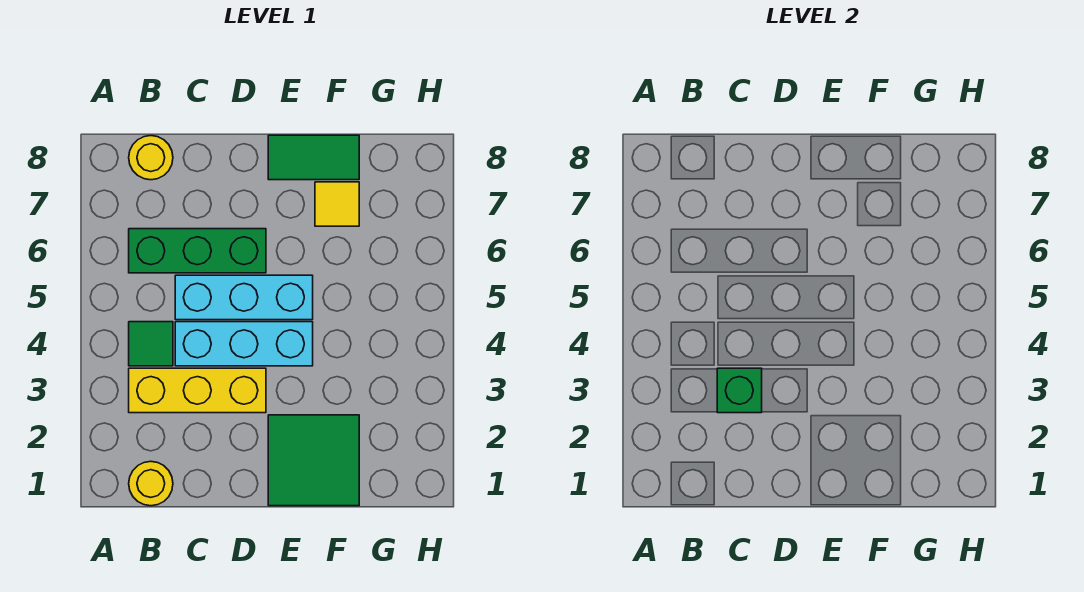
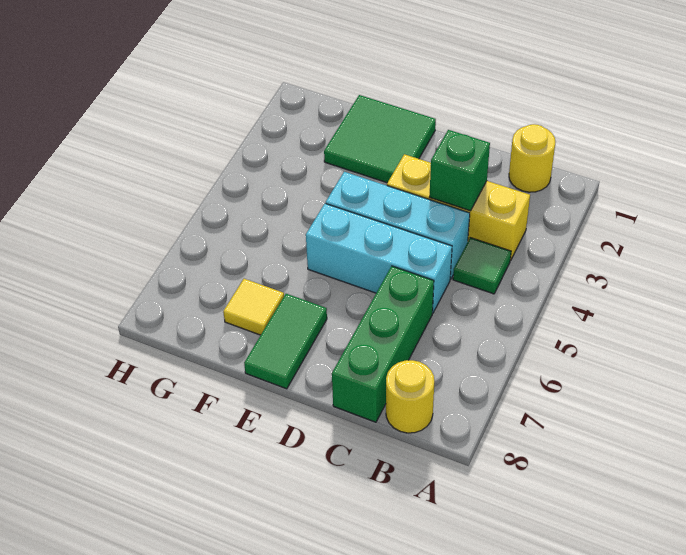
green brick B6:D6 level 1 -> green brick C6:C8 level 1
green tile E8:F8 level 1 -> green tile E7:E8 level 1

